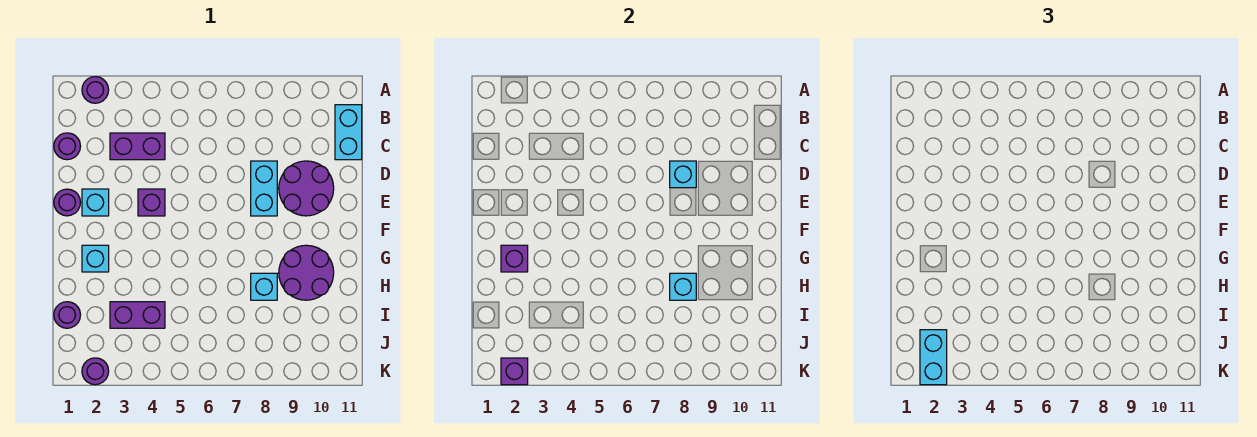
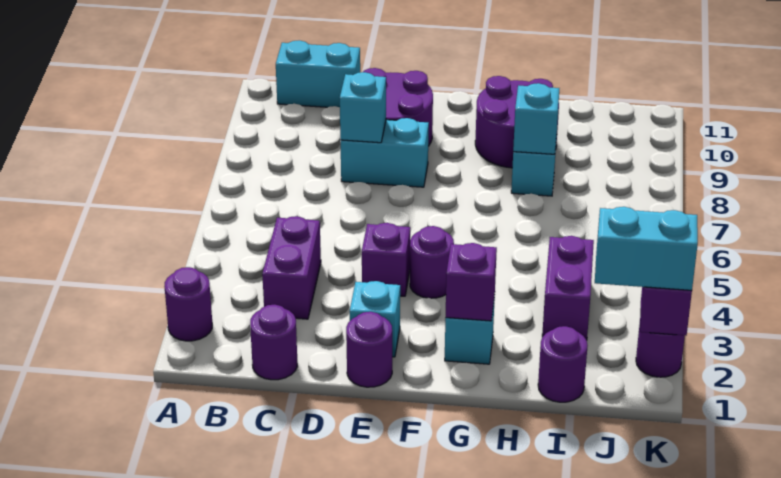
none -> purple round brick F4 level 1

